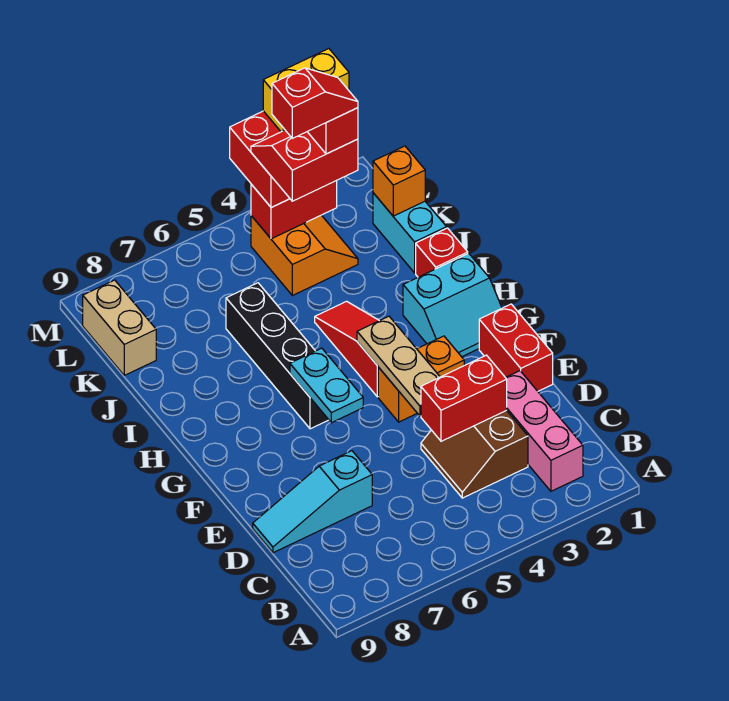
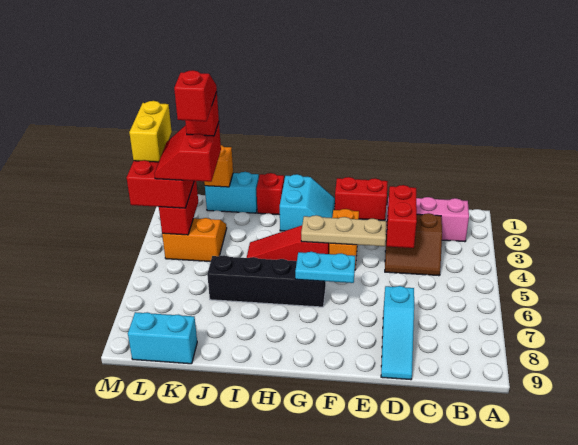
tan brick K9:L9 level 1 -> cyan brick K9:L9 level 1

